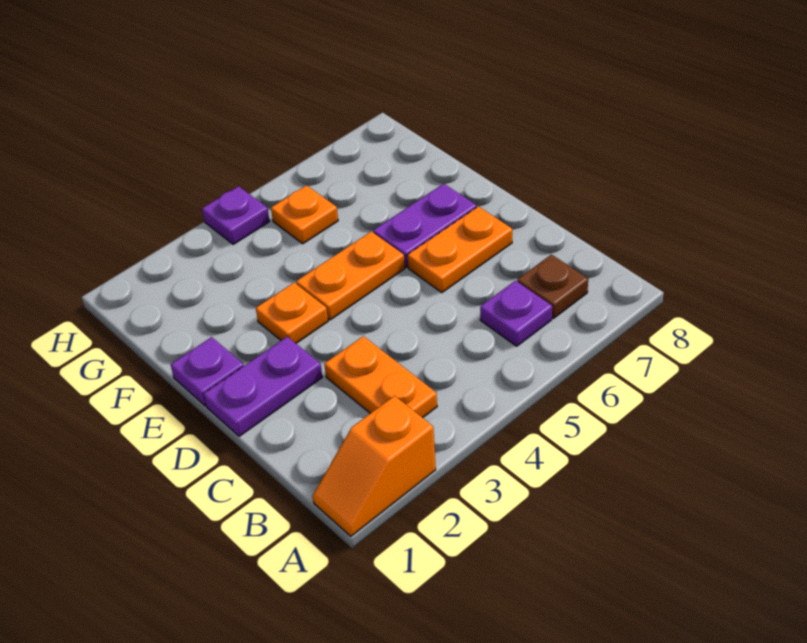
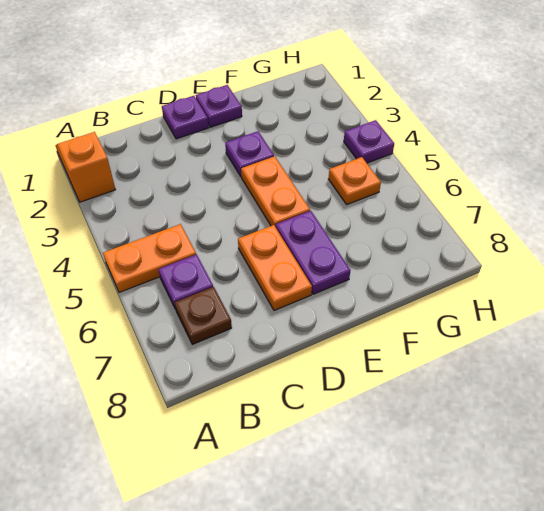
orange plate B3:C3 level 1 -> orange plate A5:B5 level 1
purple plate D1:D2 level 1 -> purple plate D1 level 1
orange plate E3 level 1 -> purple plate E3 level 1

